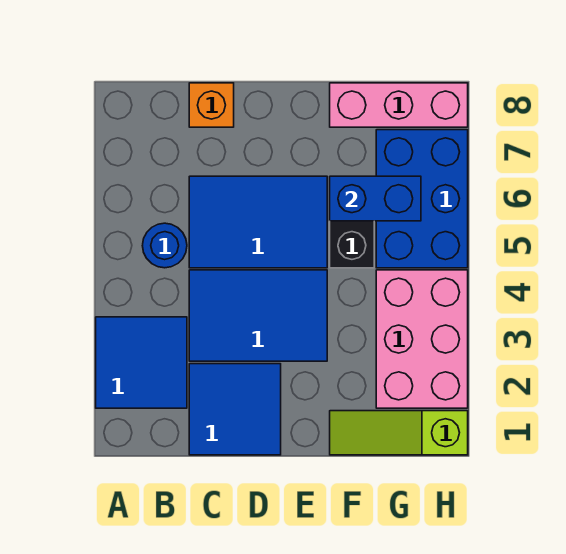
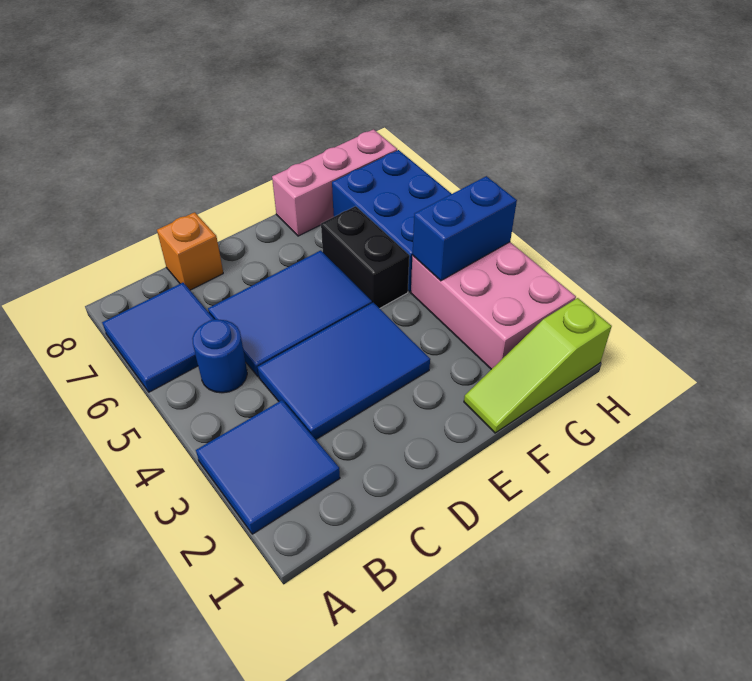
blue tile C1:D2 level 1 -> blue tile A6:B7 level 1
blue brick F6:G6 level 2 -> blue brick G4:H4 level 2

